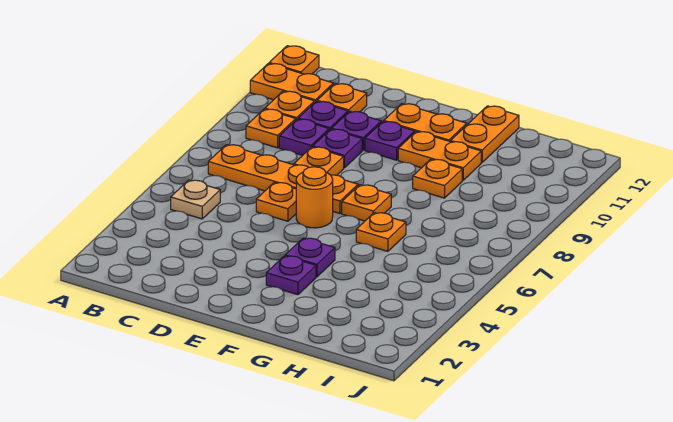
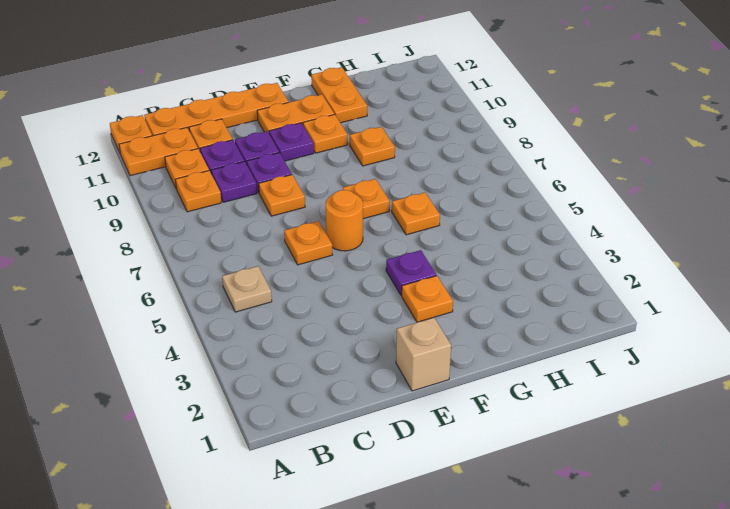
orange plate B7:E7 level 1 -> orange plate B12:E12 level 1
none -> tan brick E1 level 1
purple plate F3 level 1 -> orange plate F3 level 1
orange plate F10:G10 level 1 -> orange plate F10 level 1

